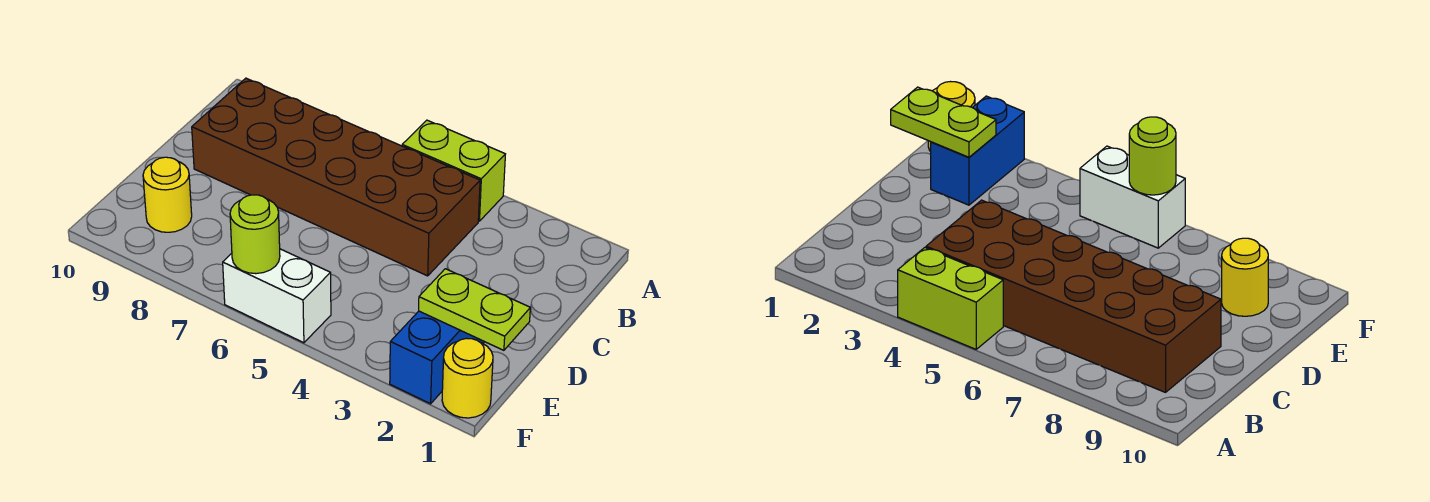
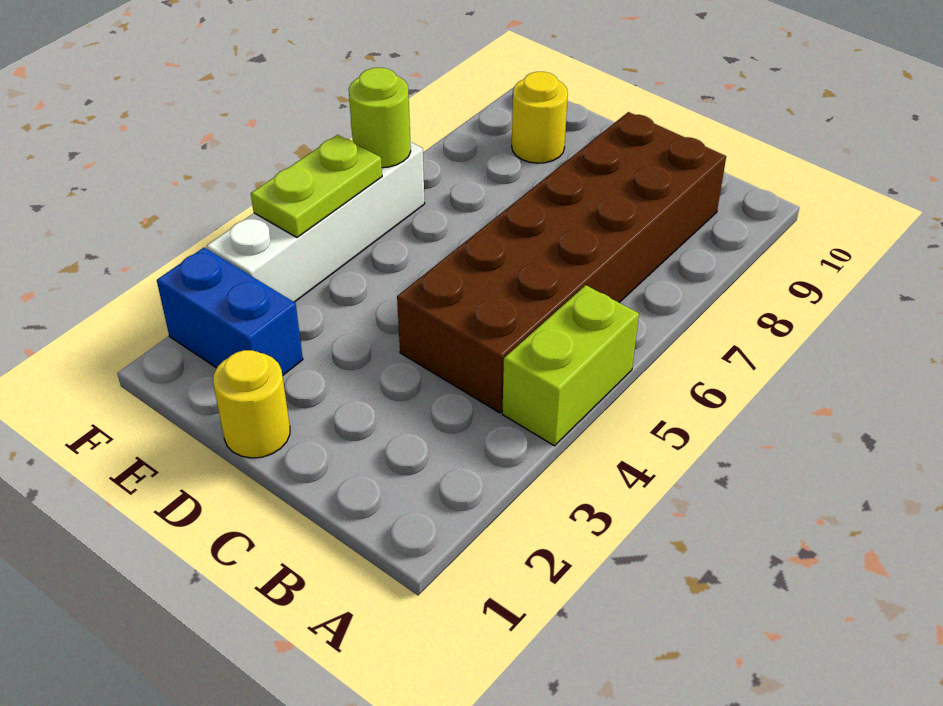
lime plate E1:E2 level 2 -> lime plate F4:F5 level 2
yellow round brick F1 level 1 -> yellow round brick D1 level 1
white brick F5:F6 level 1 -> white brick F3:F6 level 1

